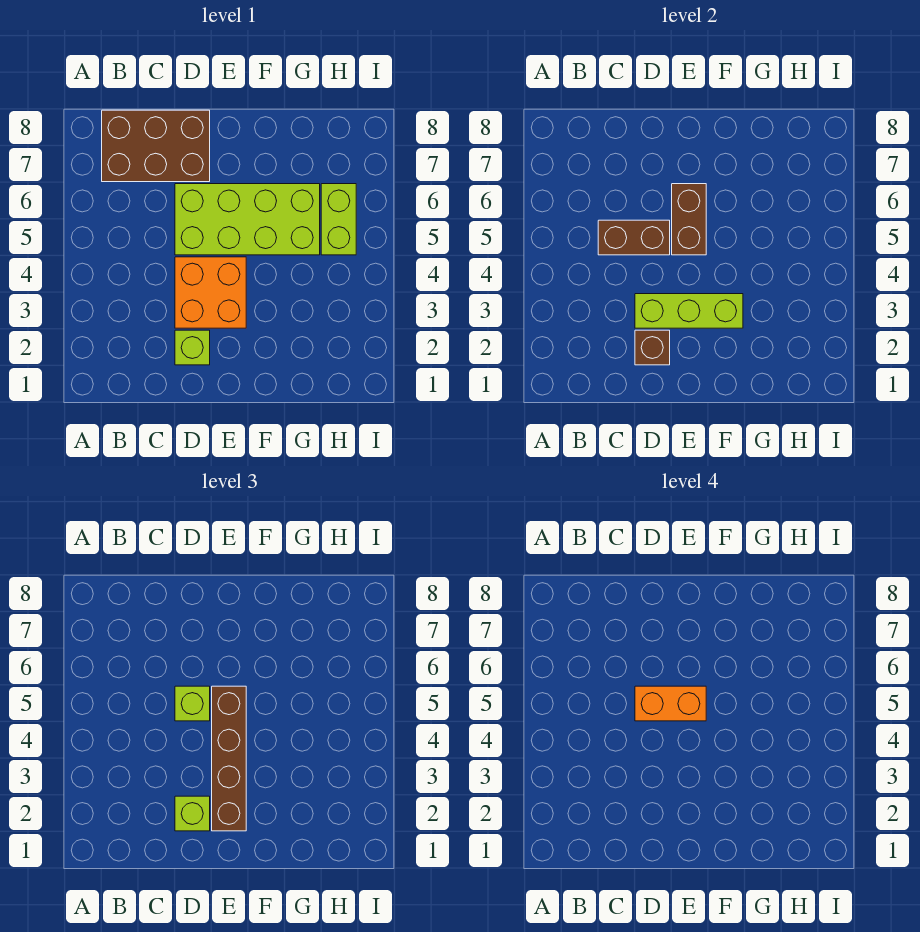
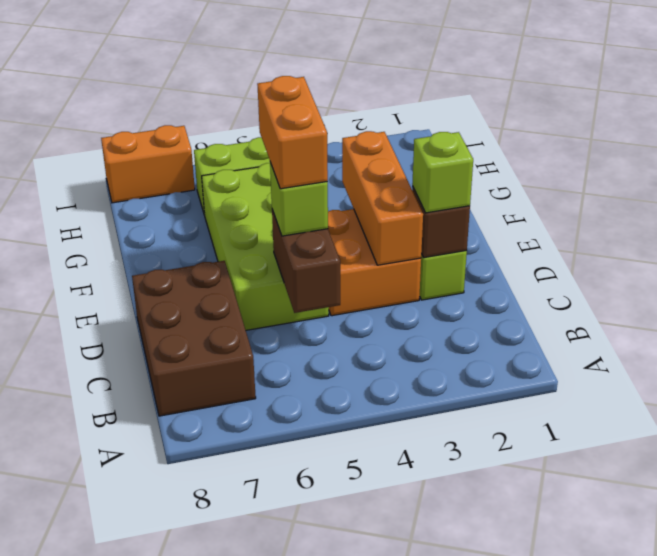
lime brick D3:F3 level 2 -> orange brick D3:F3 level 2
brown brick E2:E5 level 3 -> none
brown brick E5:E6 level 2 -> none
none -> orange brick I7:I8 level 1

